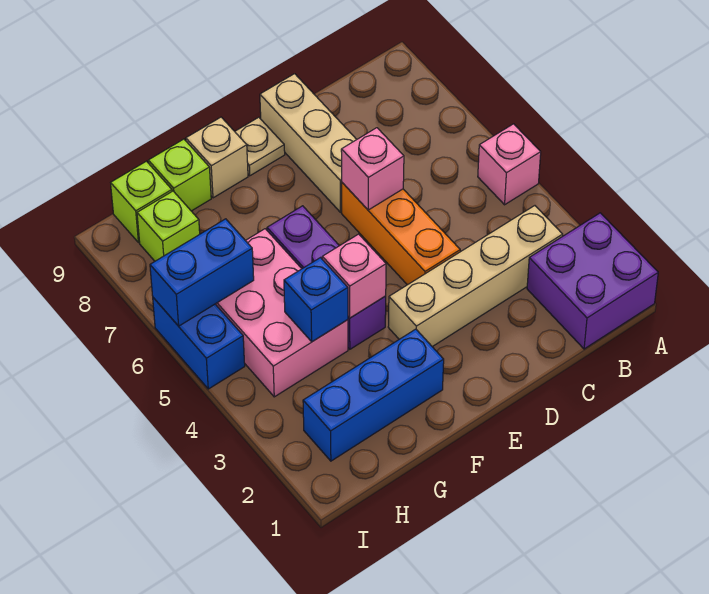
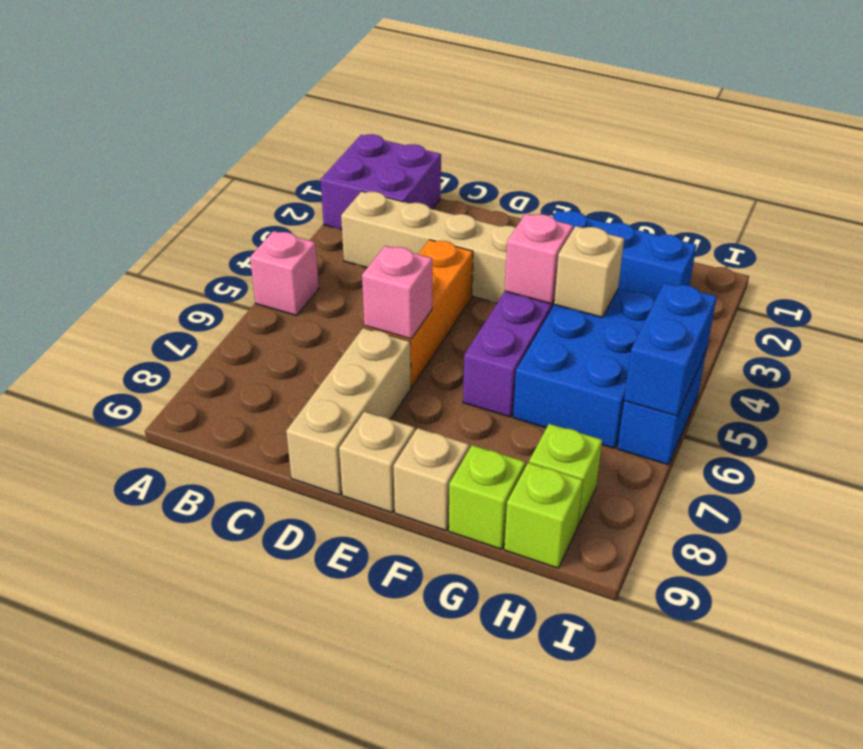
tan plate E9 level 1 -> tan brick E9 level 1
pink brick G4:H6 level 1 -> blue brick G4:H6 level 1
blue brick G4 level 2 -> tan brick G4 level 2
blue brick H6:I6 level 2 -> blue brick I5:I6 level 2

